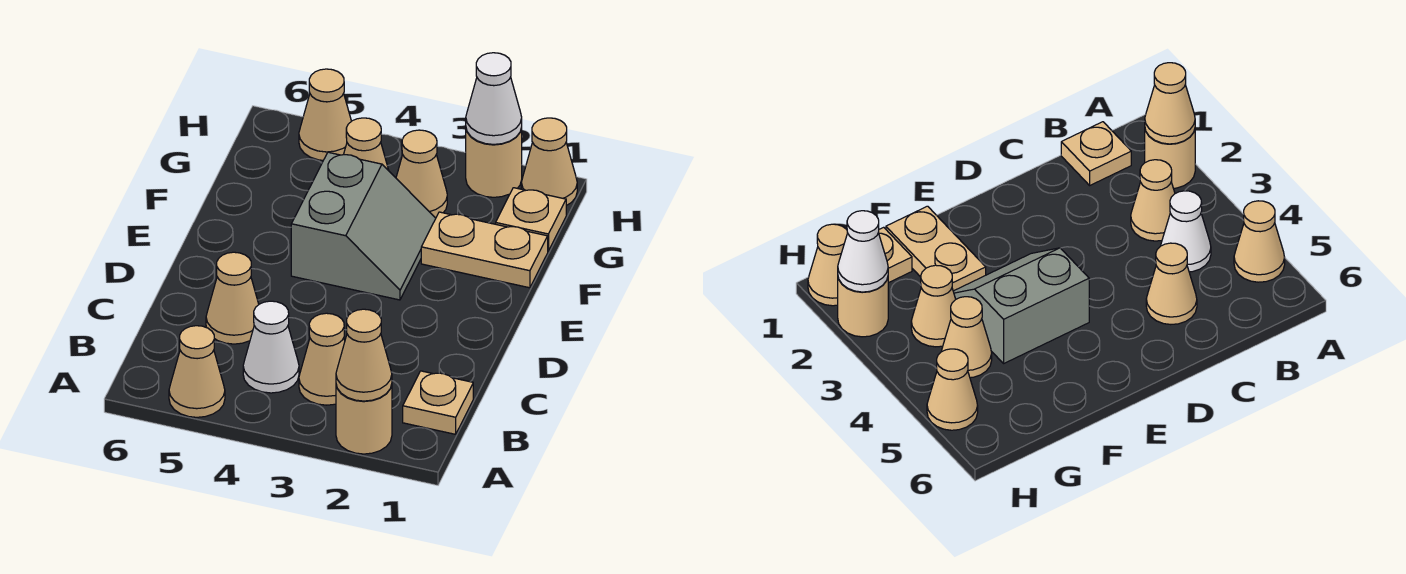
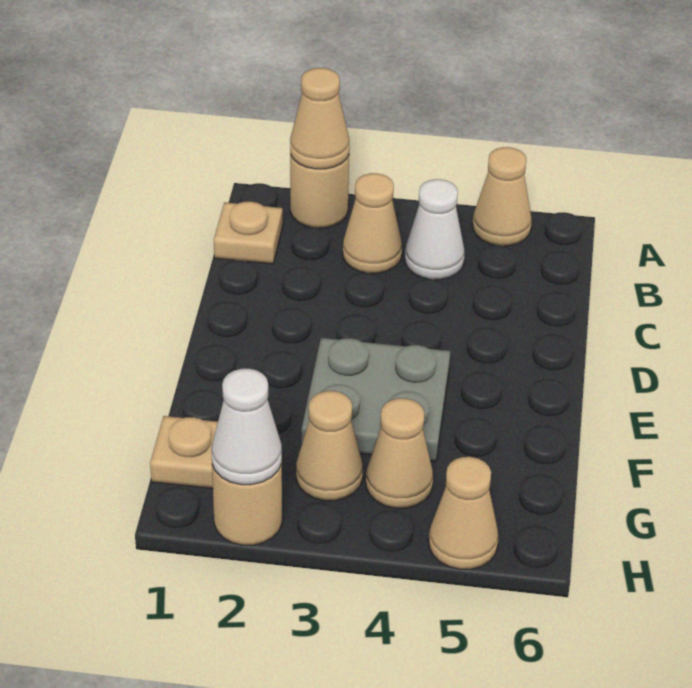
tan cone C5 level 1 -> none
grey slope E3:F4 level 1 top 4 -> grey plate E3:F4 level 1
tan plate F1:F2 level 1 -> none
tan cone H1 level 1 -> none

